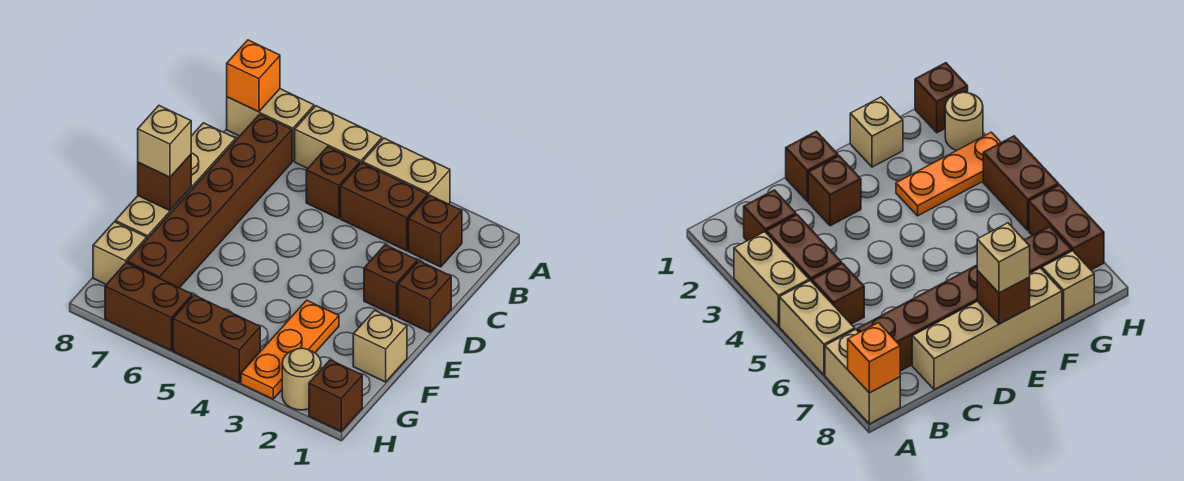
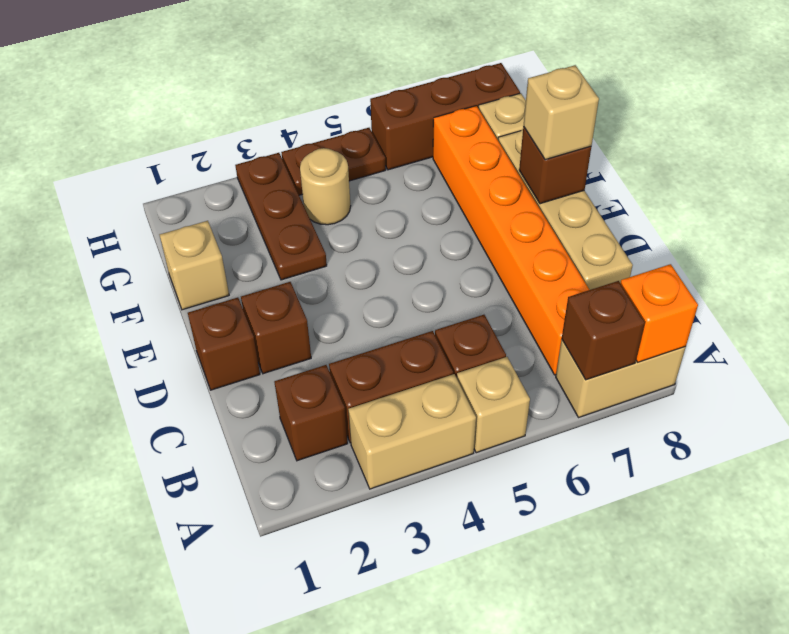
tan brick A5:A6 level 1 -> tan brick A5 level 1
brown brick B7:G7 level 1 -> orange brick B7:G7 level 1
orange plate F3:H3 level 1 -> brown plate F3:H3 level 1
brown brick H1 level 1 -> brown brick A7 level 2
tan round brick H2 level 1 -> tan round brick G4 level 1
brown brick H4:H5 level 1 -> brown plate H4:H5 level 1
brown brick H6:H7 level 1 -> brown brick H6:H8 level 1

